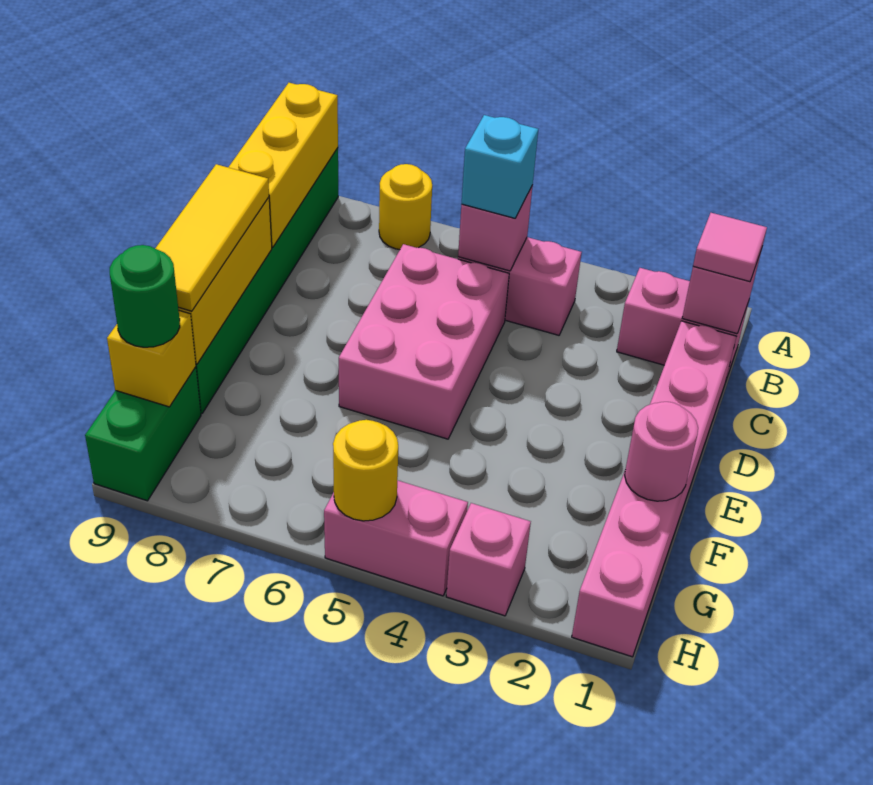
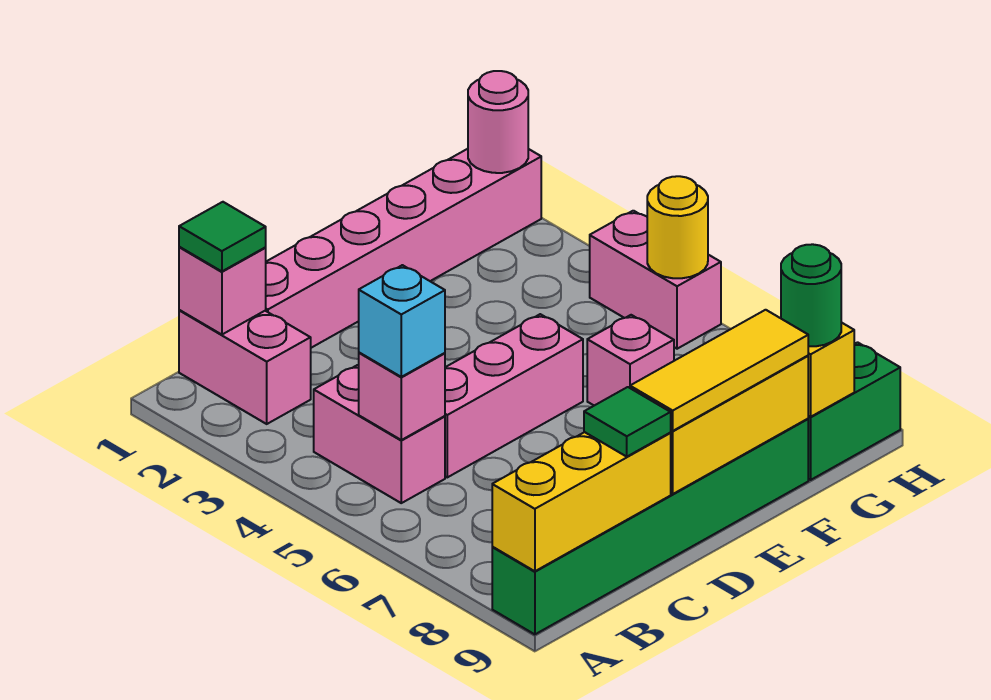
yellow round brick A7 level 1 -> none
pink tile B1 level 3 -> green tile B1 level 3
pink brick C5:E6 level 1 -> pink brick C5:E5 level 1
none -> green tile C9 level 3
pink round brick F1 level 2 -> pink round brick H1 level 2
pink brick H3 level 1 -> pink brick F6 level 1

